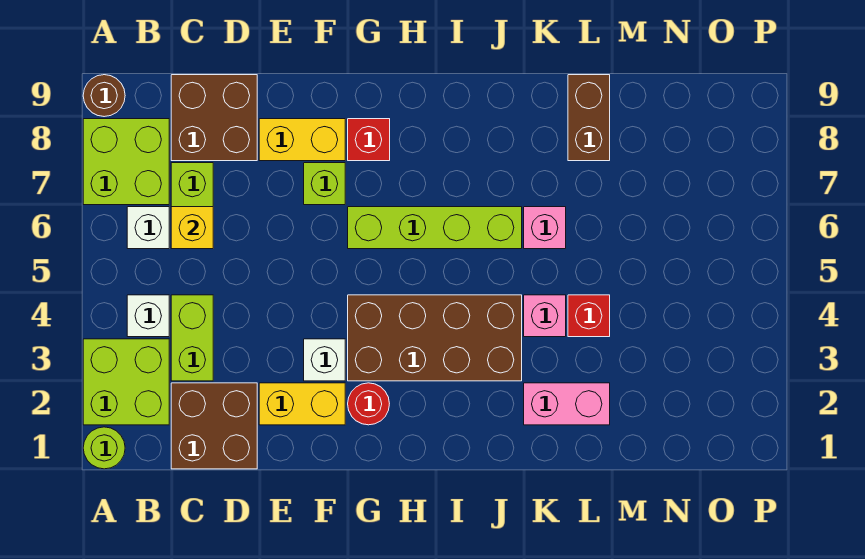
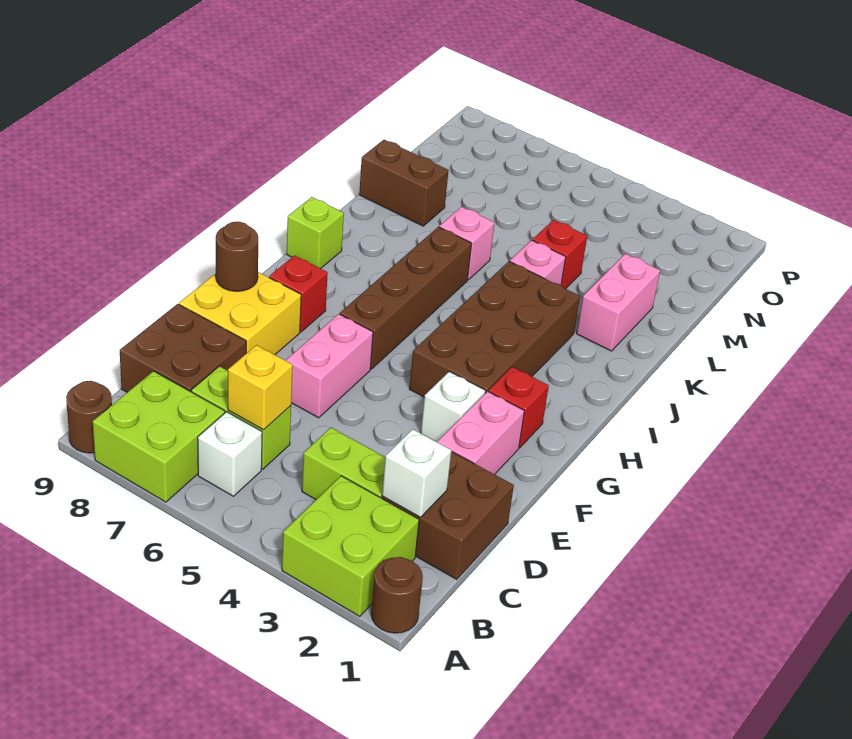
lime round brick A1 level 1 -> brown round brick A1 level 1
white brick B4 level 1 -> white brick C2 level 2
yellow brick E2:F2 level 1 -> pink brick E2:F2 level 1
none -> pink brick E6:F6 level 1
yellow brick E8:F8 level 1 -> yellow brick E8:F9 level 1
lime brick F7 level 1 -> lime brick I9 level 1
none -> brown round brick F9 level 2
red round brick G2 level 1 -> red brick G2 level 1
lime brick G6:J6 level 1 -> brown brick G6:J6 level 1

